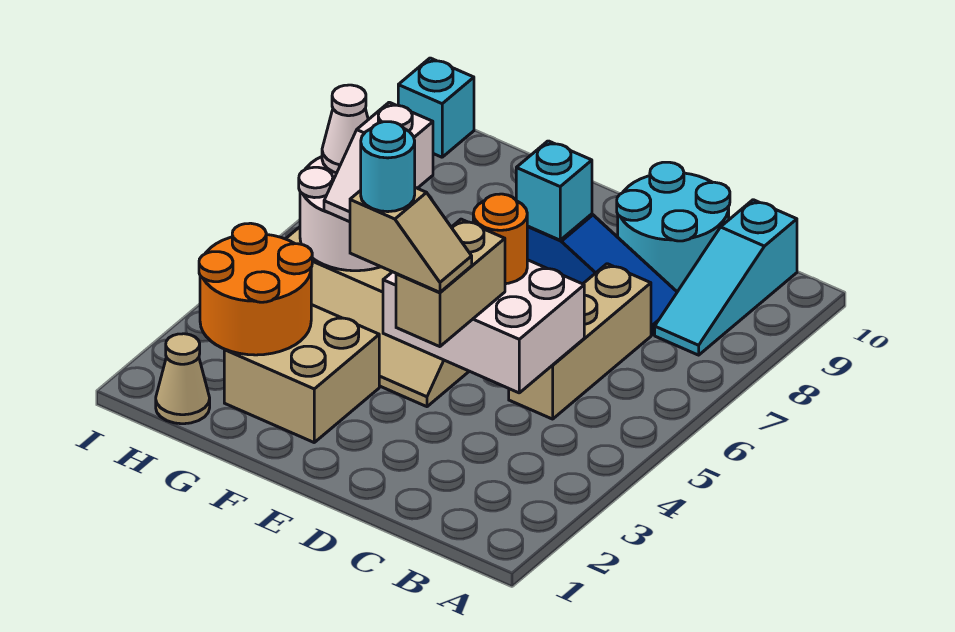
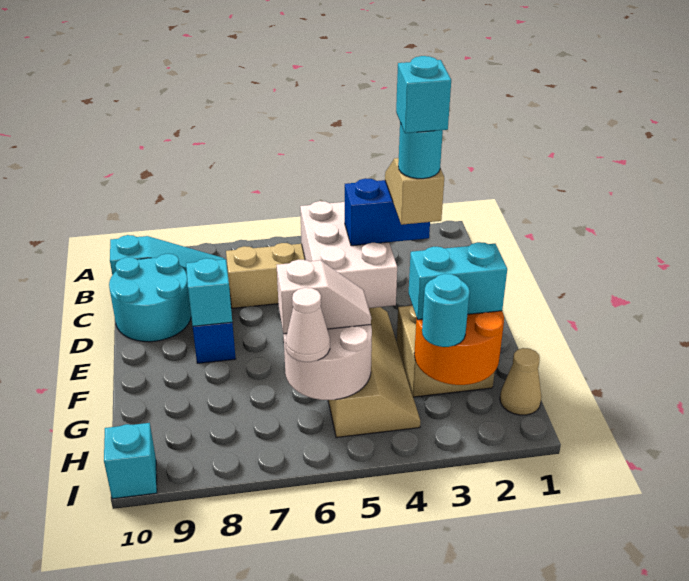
tan brick D3:D4 level 3 -> blue brick D3:D4 level 3
orange round brick D5 level 3 -> none
none -> cyan brick E3 level 6
none -> cyan brick G2:G3 level 3
none -> cyan round brick H3 level 3

